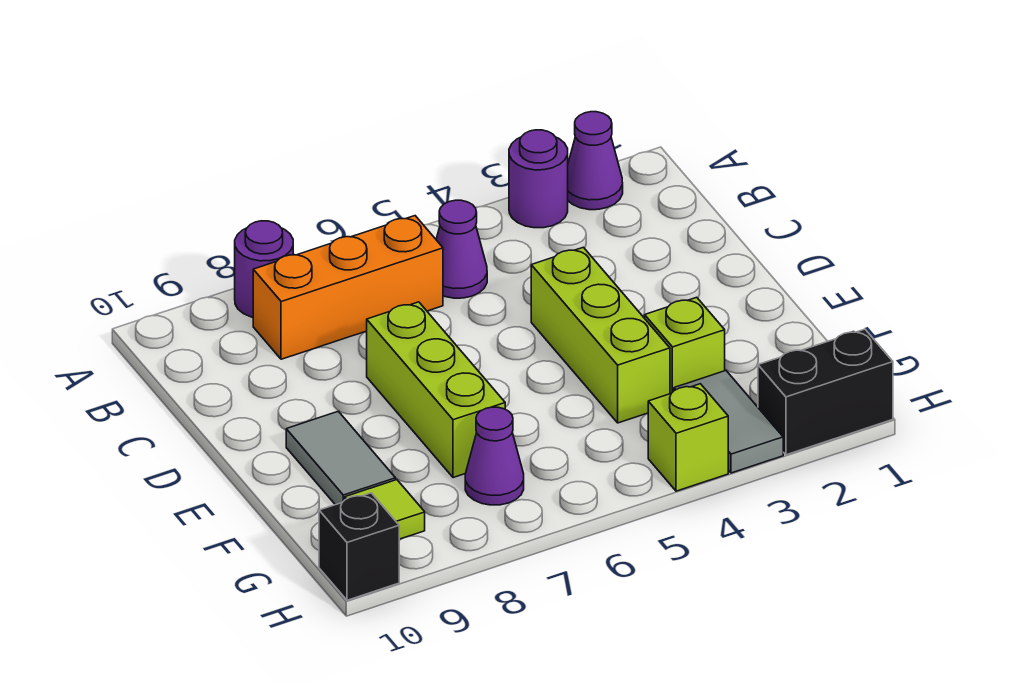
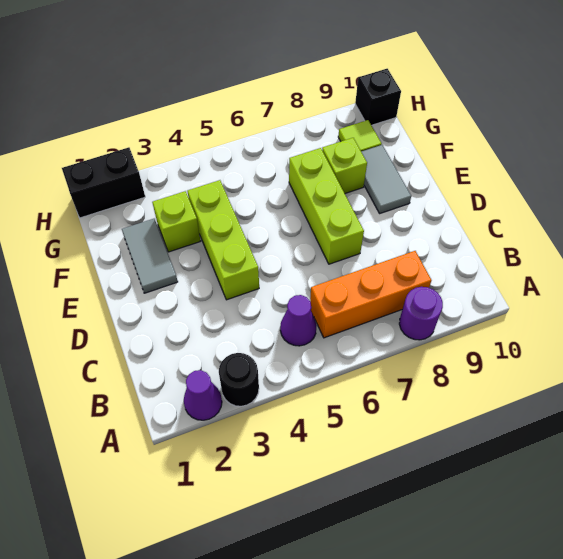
purple round brick A3 level 1 -> black round brick A3 level 1
grey tile G3:H3 level 1 -> grey tile E2:F2 level 1
purple cone G7 level 1 -> none
lime brick H4 level 1 -> lime brick F8 level 1

